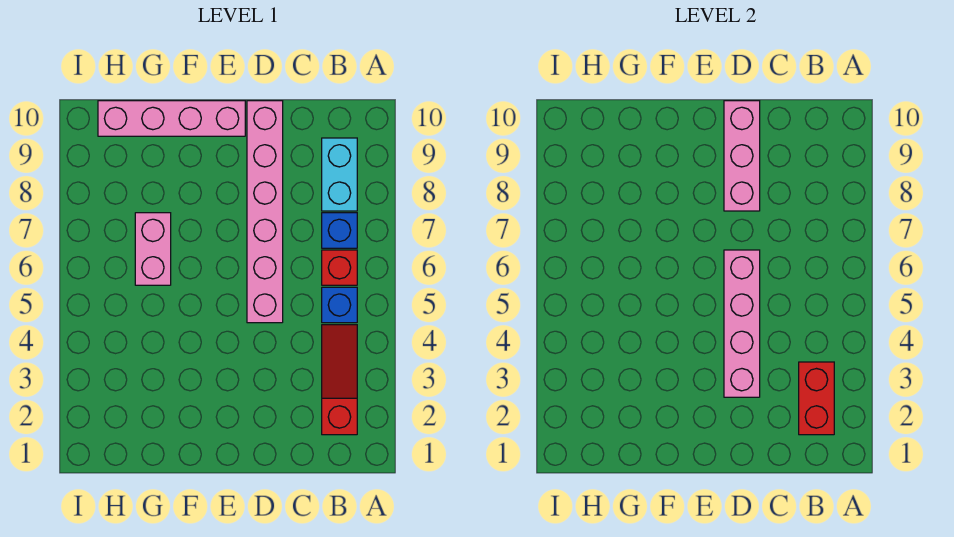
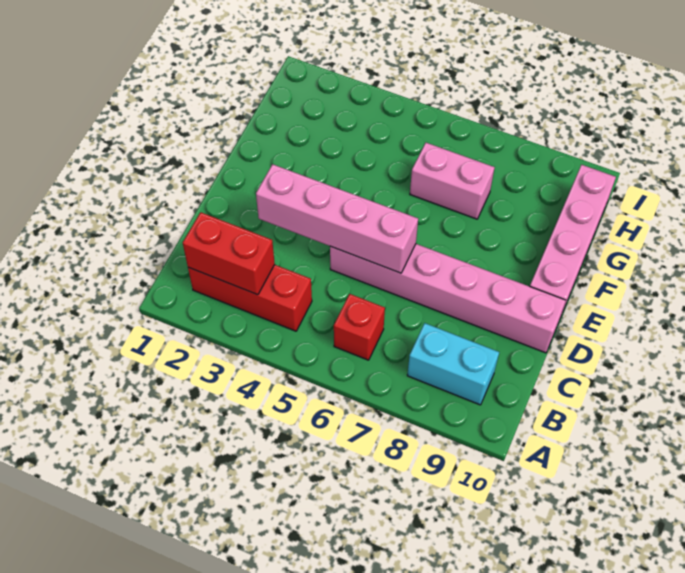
red slope B2:B4 level 1 top 2 -> red brick B2:B4 level 1
blue brick B5 level 1 -> none
blue brick B7 level 1 -> none
pink brick D8:D10 level 2 -> none

